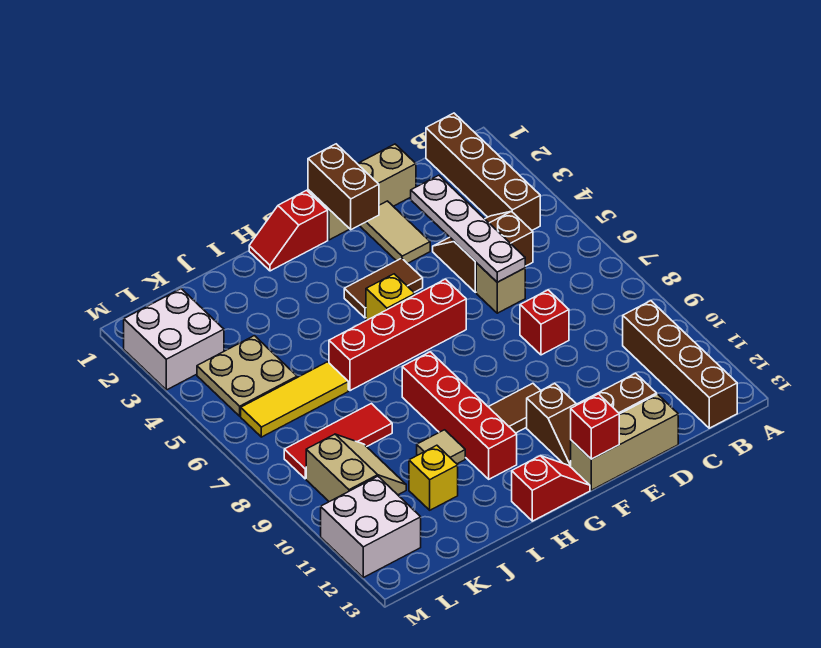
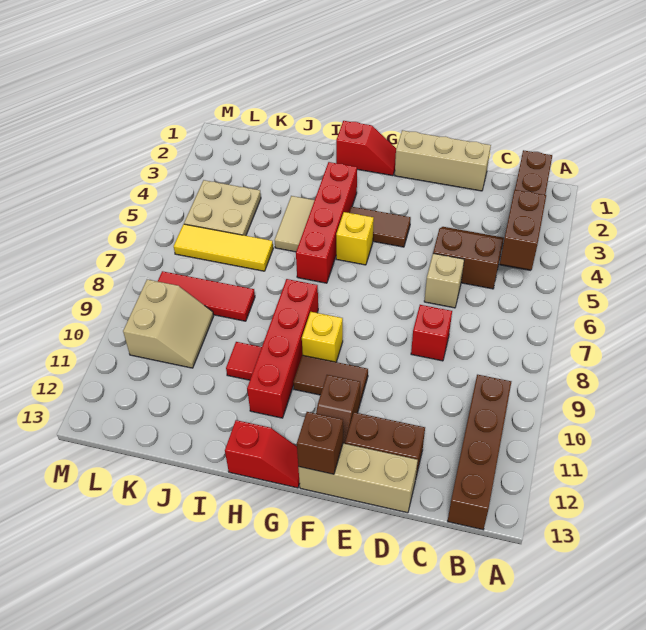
white plate D3:D6 level 2 -> none
tan tile E2:E3 level 1 -> tan tile I4:I5 level 1
brown brick F1:F2 level 2 -> brown brick B4:B5 level 2
red brick F6:I6 level 1 -> red brick H3:H6 level 1
red brick F13 level 2 -> brown brick F13 level 2
red slope G1:H1 level 1 top G -> red slope G1:H1 level 1 top H
tan tile I10 level 1 -> red tile I10 level 1
yellow brick J11 level 1 -> yellow brick G9 level 1
white brick L2:M3 level 1 -> none
white brick L11:M12 level 1 -> none

